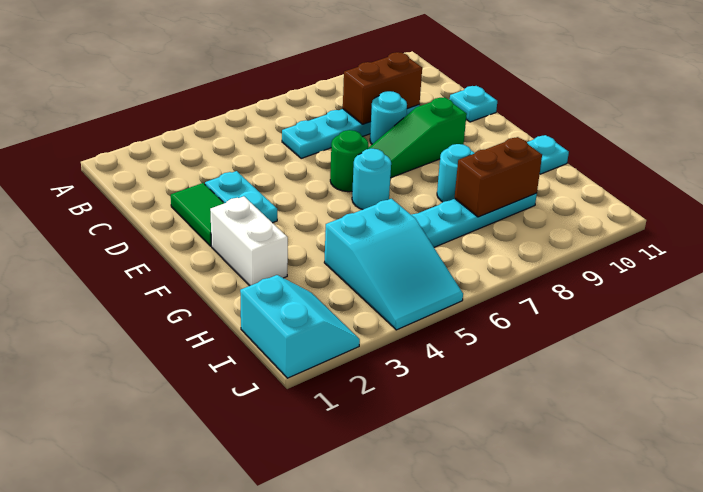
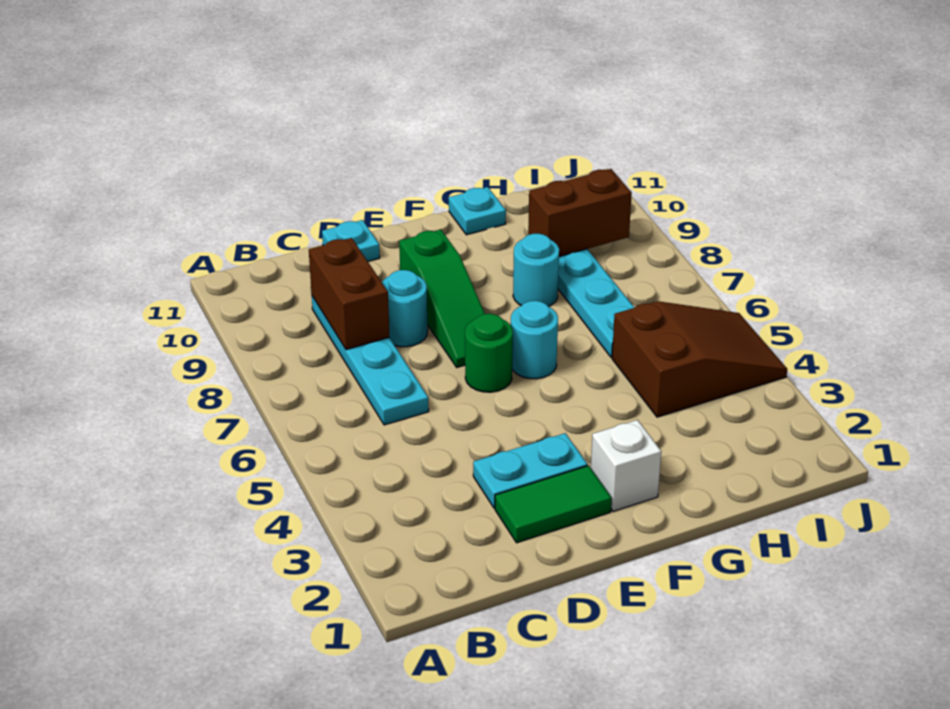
white brick F2:G2 level 1 -> white brick F2 level 1
cyan slope H4:J5 level 1 top H -> brown slope H4:J5 level 1 top H
brown brick H8:H9 level 2 -> brown brick H9:I9 level 2
cyan slope I1:J2 level 1 top 1 -> none

